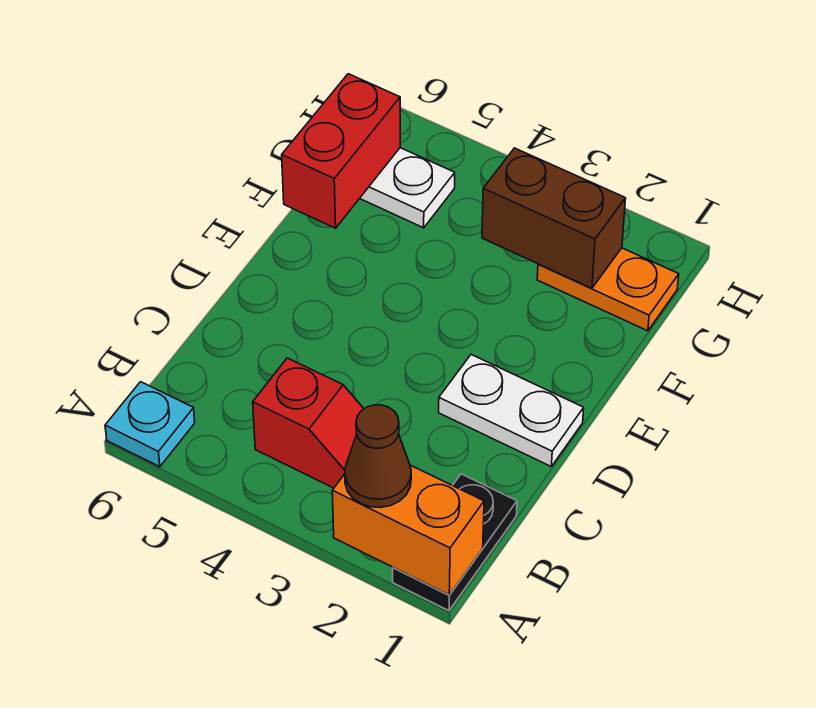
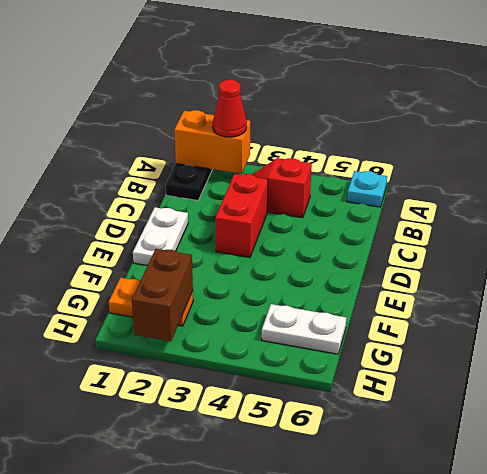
brown cone A2 level 3 -> red cone A2 level 3
white plate D1:D2 level 1 -> white plate D1:E1 level 1
red brick F6:G6 level 2 -> red brick C3:D3 level 1
brown brick G2:G3 level 2 -> brown brick G2:H2 level 2

